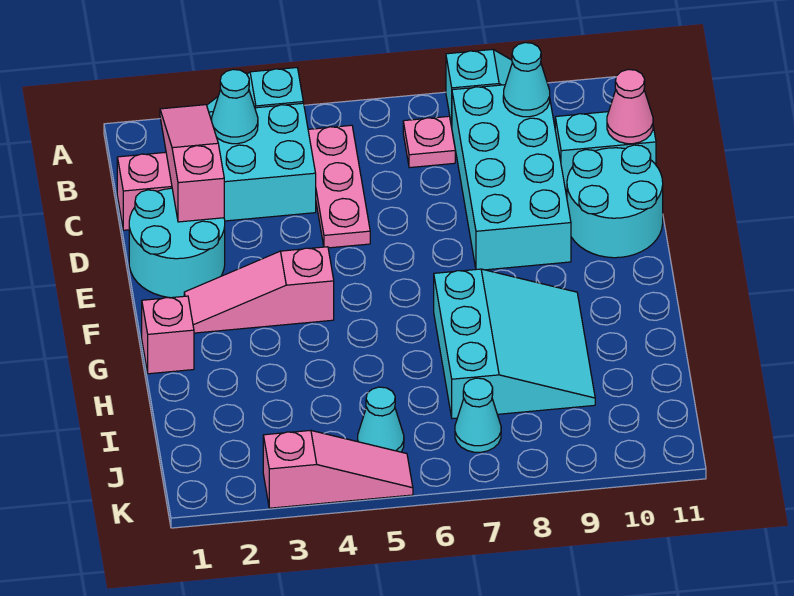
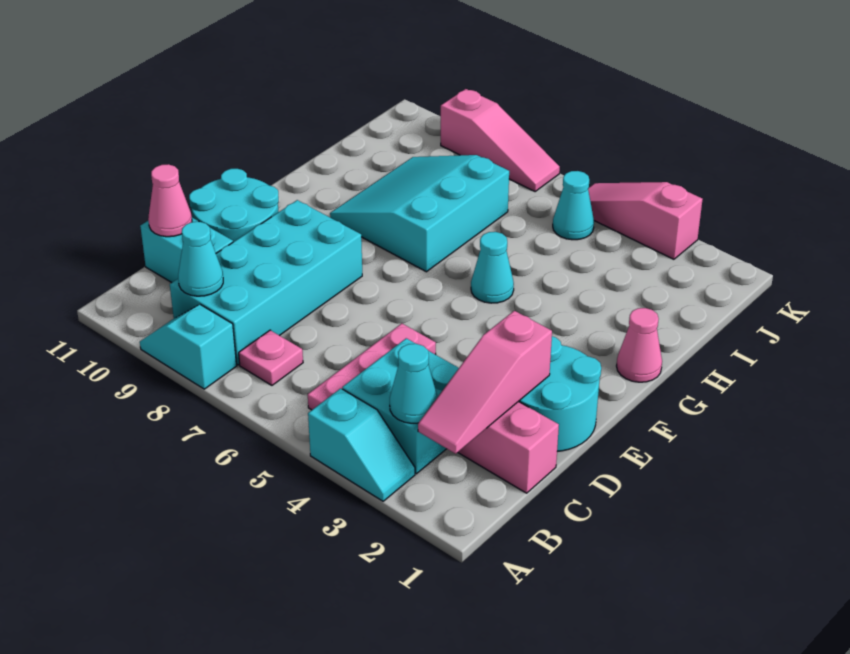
pink slope F2:F4 level 1 top 4 -> pink slope K7:K9 level 1 top 9
pink brick G1 level 1 -> pink cone G1 level 1
cyan cone J7 level 1 -> cyan cone G5 level 1

